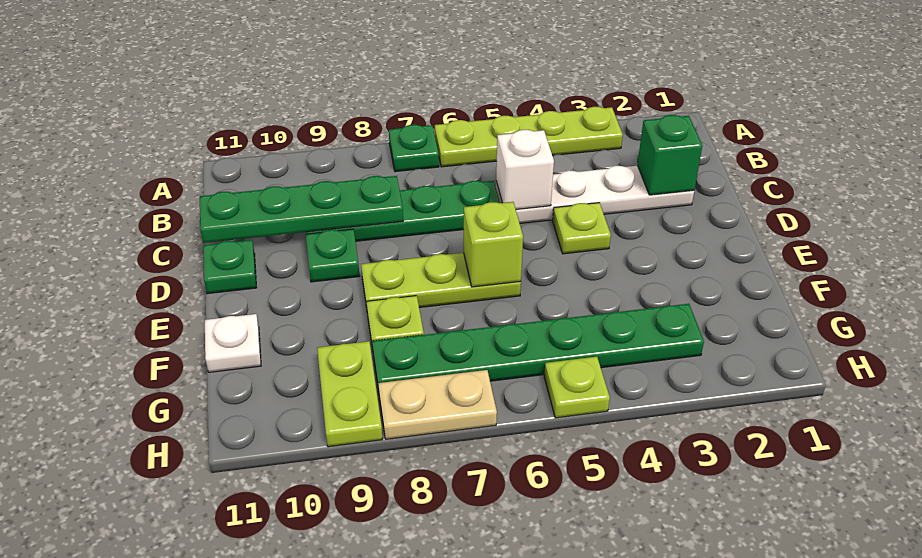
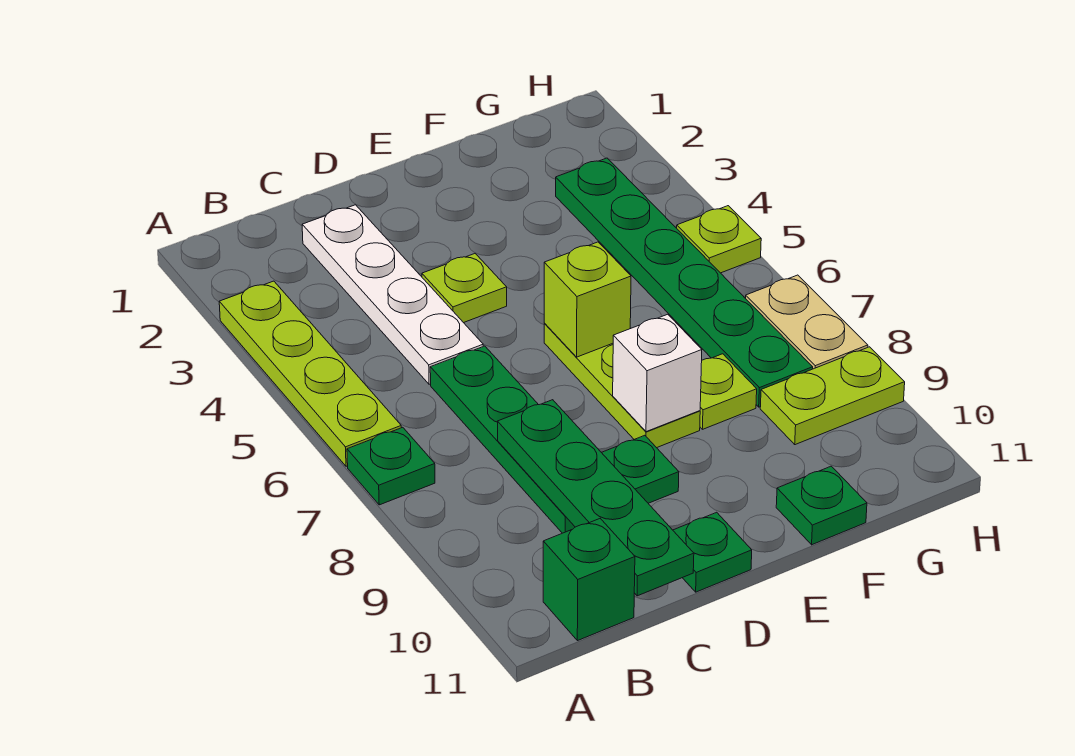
green brick C2 level 2 -> green brick B11 level 1
white brick C5 level 2 -> white brick E8 level 2
white plate F11 level 1 -> green plate F11 level 1

